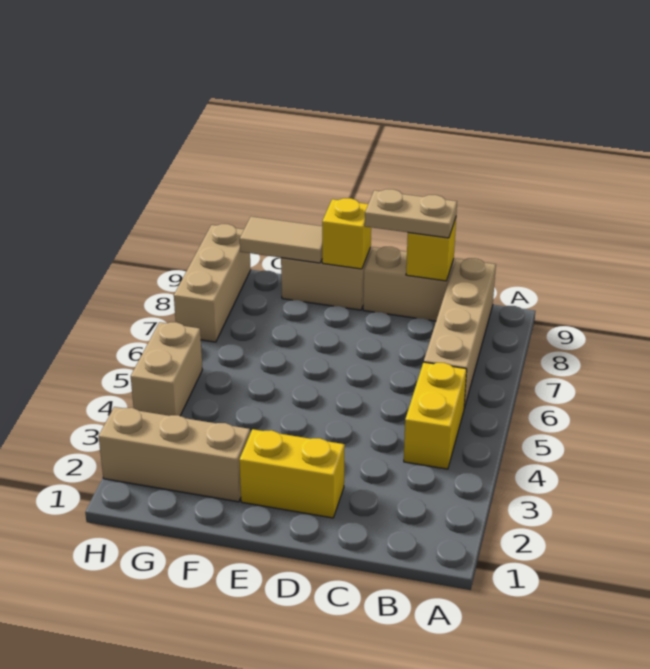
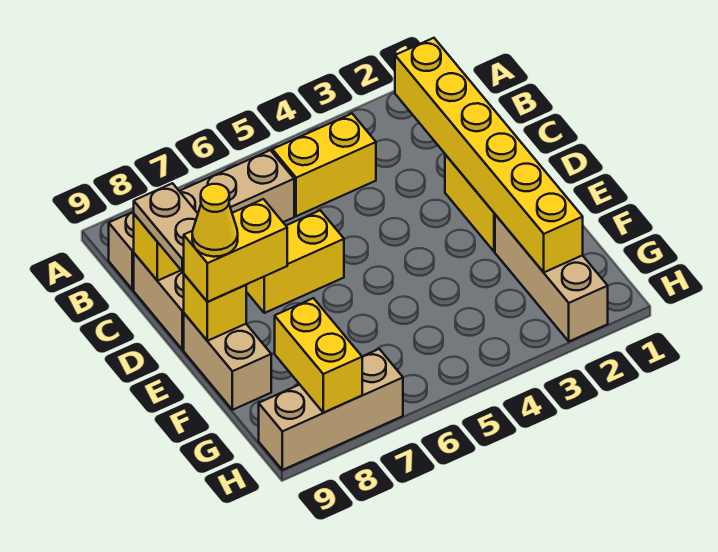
none -> yellow brick B2:G2 level 2
none -> yellow brick D6:D7 level 1
none -> yellow brick E8:E9 level 3
none -> yellow cone E9 level 4
tan tile F9:G9 level 2 -> none
none -> yellow brick G8:H8 level 2
tan brick H4:H5 level 1 -> none

